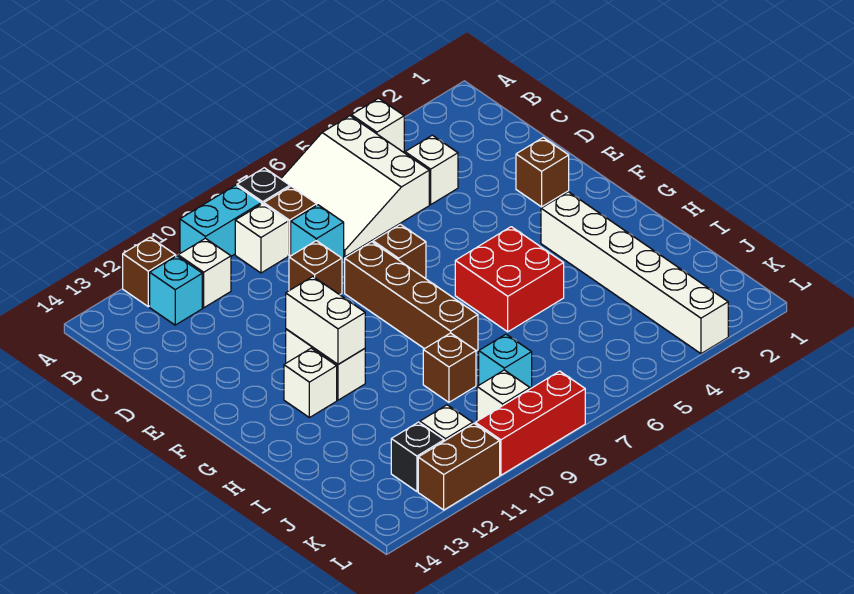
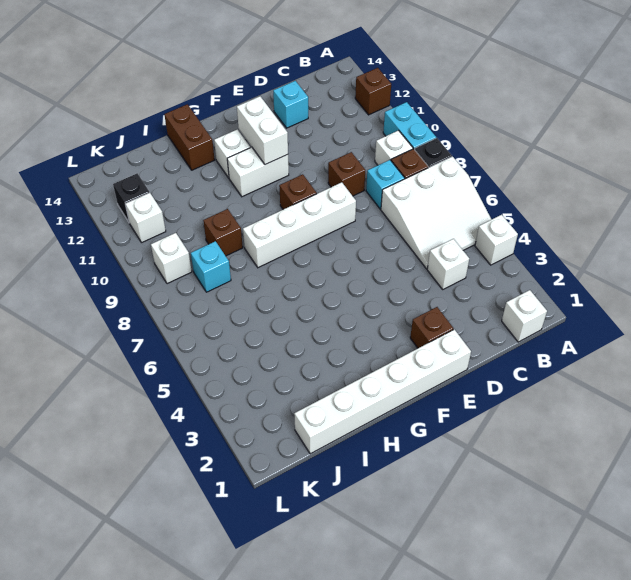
white slope A5:C7 level 1 top 5 -> white slope A5:C7 level 1 top 7
white brick B11 level 1 -> white brick B1 level 1
cyan brick B12 level 1 -> cyan brick D13 level 1
brown brick E7 level 1 -> brown brick F9 level 1
brown brick E8:H8 level 1 -> white brick E8:H8 level 1
white brick F11:G11 level 2 -> white brick F11:F12 level 2
white brick G3:L3 level 1 -> white brick E1:J1 level 1
red brick G5:H6 level 1 -> none
red brick L8:L10 level 1 -> none
brown brick L11:L12 level 1 -> brown brick H13:H14 level 1

